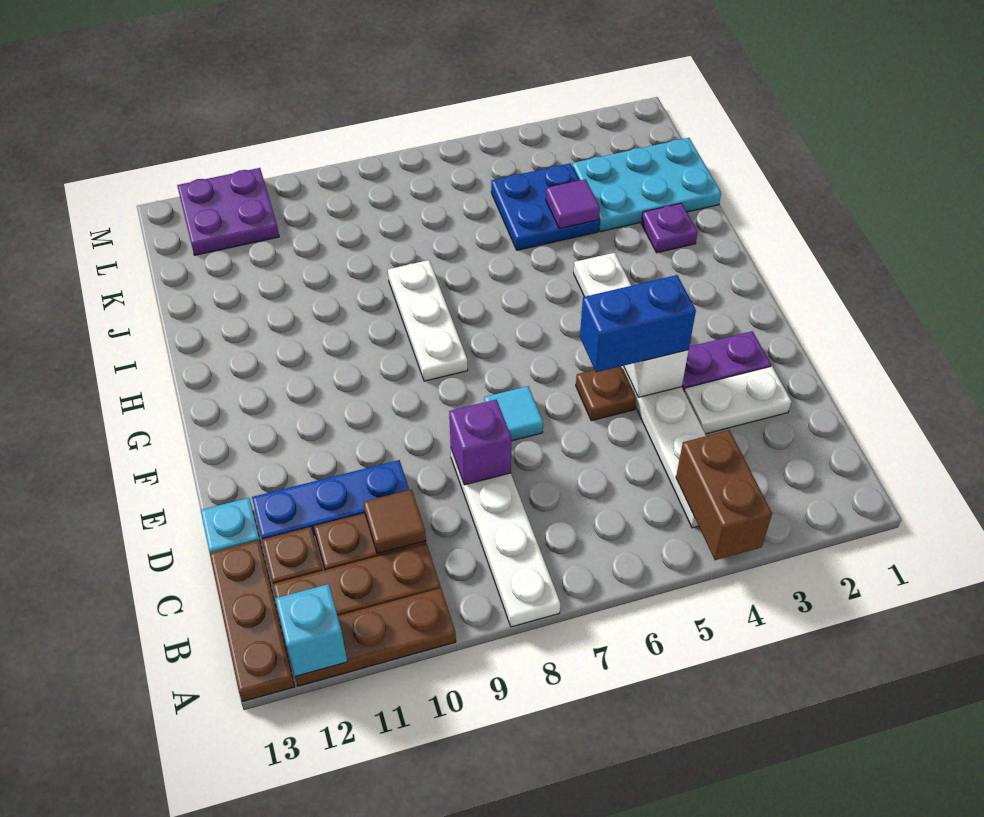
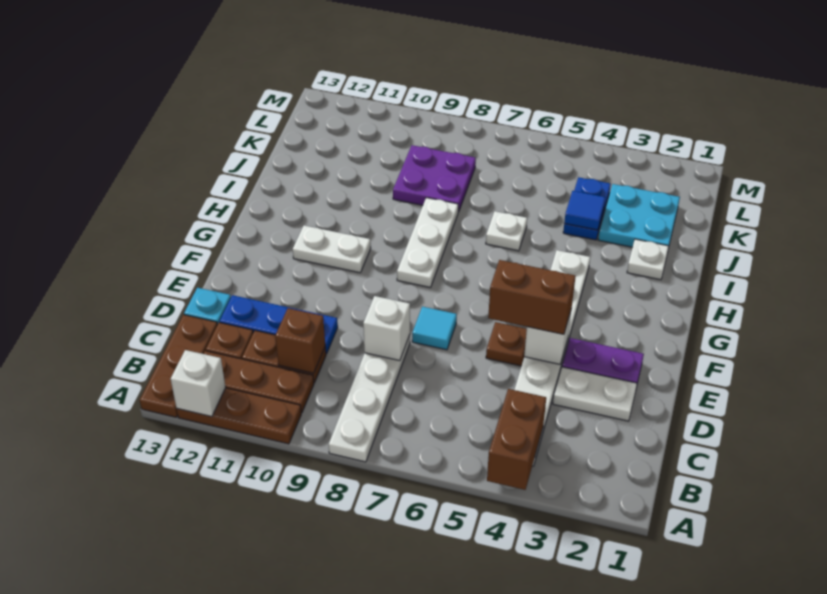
cyan brick A12 level 2 -> white brick A12 level 2
brown tile C10 level 2 -> brown brick C10 level 2
purple brick D8 level 2 -> white brick D8 level 2
blue brick E4:E5 level 3 -> brown brick E4:E5 level 3
none -> white plate G10:G11 level 1
purple plate I2 level 1 -> white plate I2 level 1
none -> white plate I6 level 1
cyan plate J1:K3 level 1 -> cyan plate J2:K3 level 1
blue plate J4:K5 level 1 -> blue plate J4:K4 level 1
purple tile J4 level 2 -> blue tile J4 level 2
purple plate L11:M12 level 1 -> purple plate J8:K9 level 1

